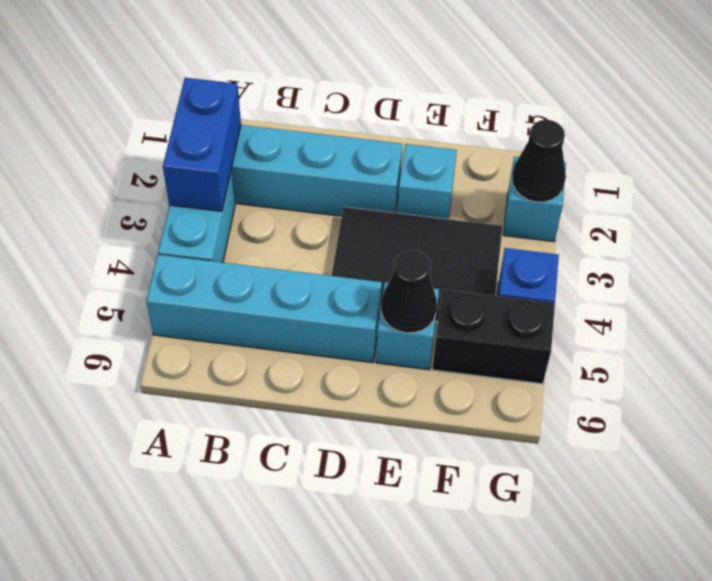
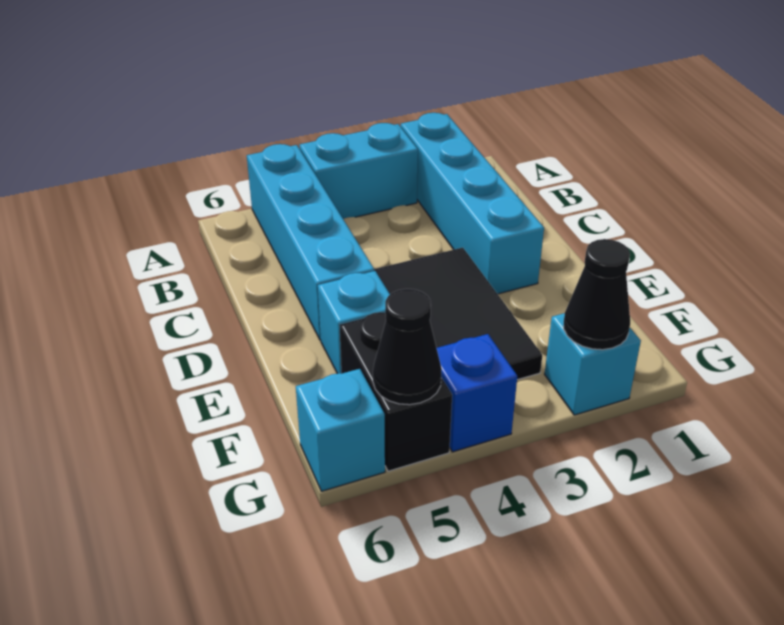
blue brick A2:A3 level 2 -> none
cyan brick E2 level 1 -> cyan brick G6 level 1
black cone E5 level 2 -> black cone G5 level 2

